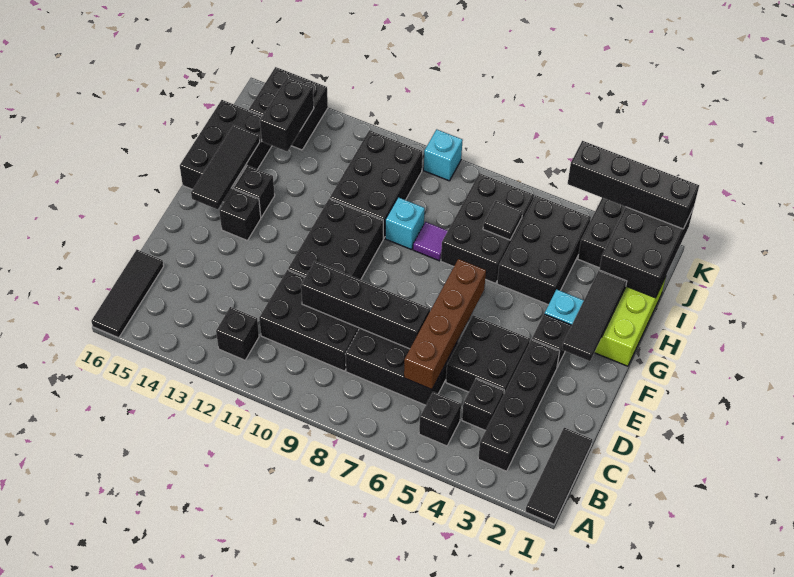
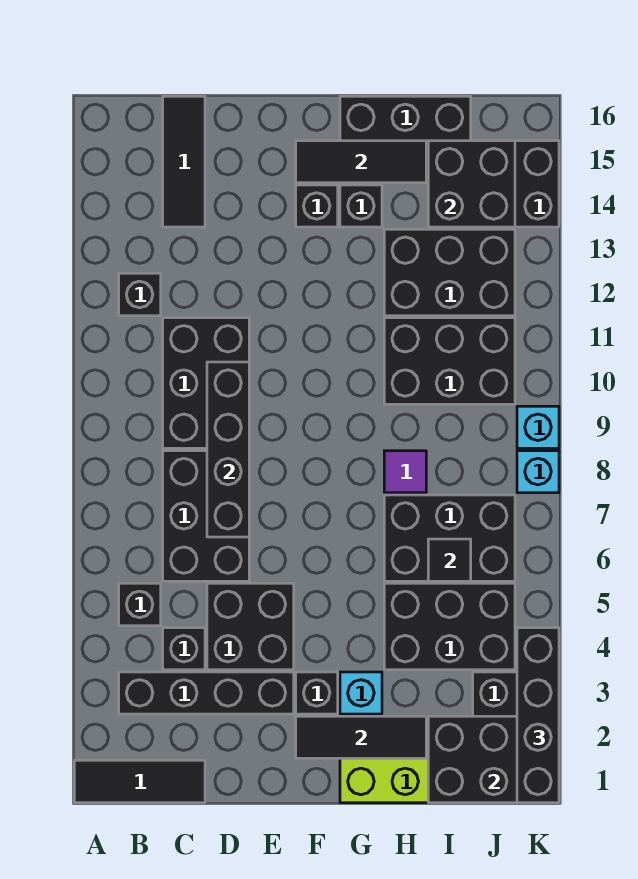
black tile A16:C16 level 1 -> black tile C14:C16 level 1
brown brick C6:F6 level 2 -> none
black brick E10:G11 level 1 -> black brick H12:J13 level 1
cyan brick H9 level 1 -> cyan brick K8 level 1
black brick I14:J14 level 2 -> black brick I14:J15 level 2

